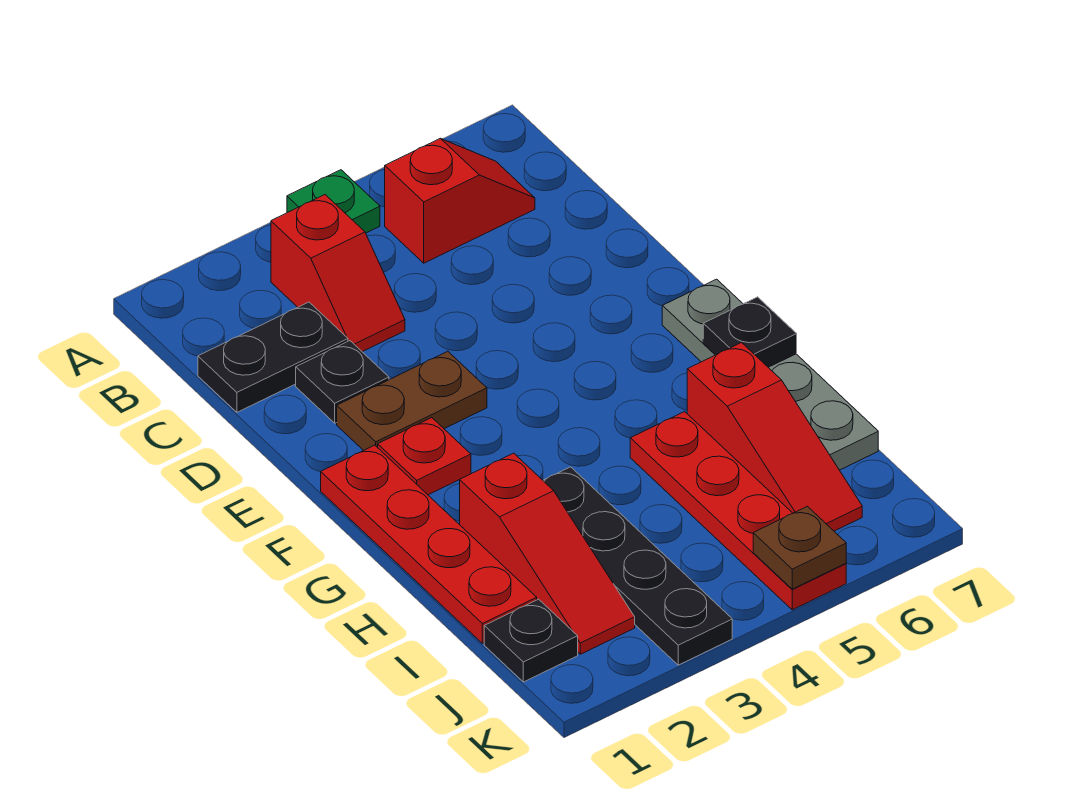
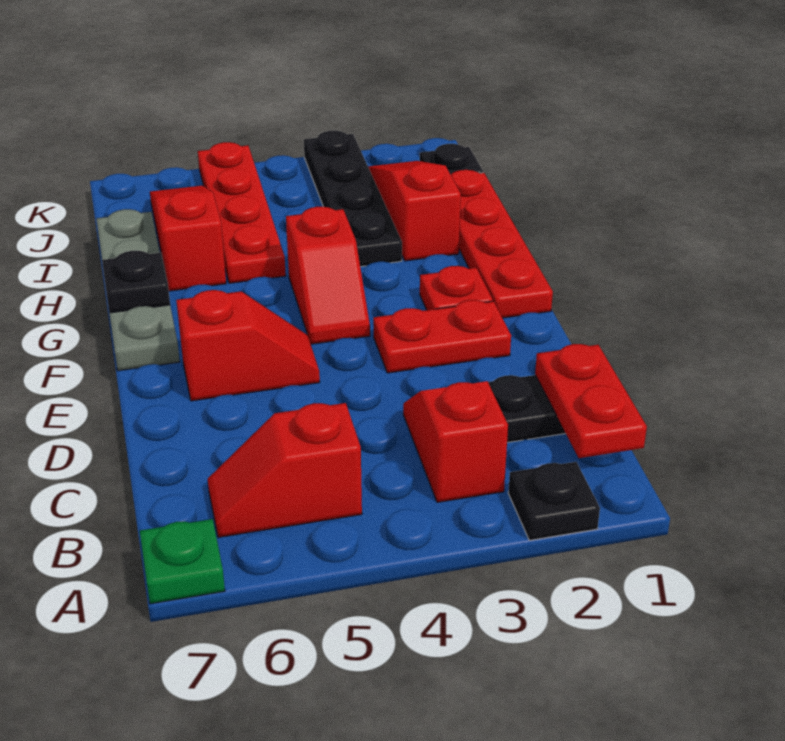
green plate A4 level 1 -> green plate A7 level 1
none -> red plate B1:C1 level 2
black plate D2 level 1 -> black plate A2 level 1
brown plate E2:E3 level 1 -> red plate E2:E3 level 1
none -> red slope E5:E6 level 1 top 6
none -> red slope F4:G4 level 1 top G
brown plate K5 level 2 -> none

